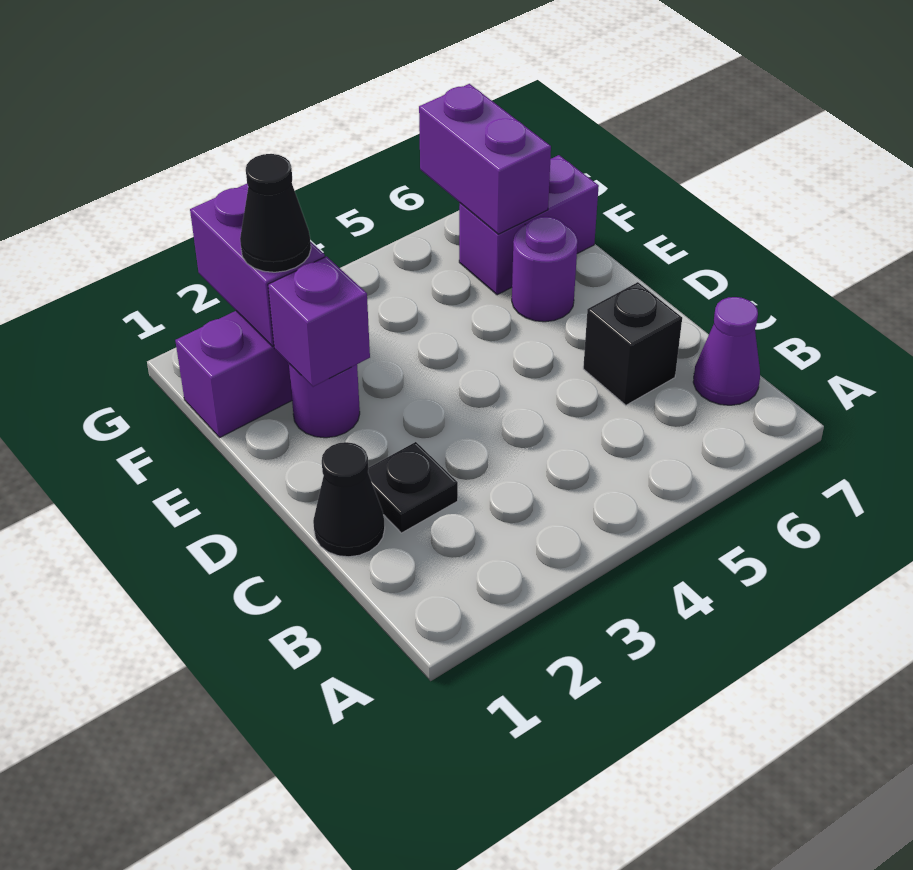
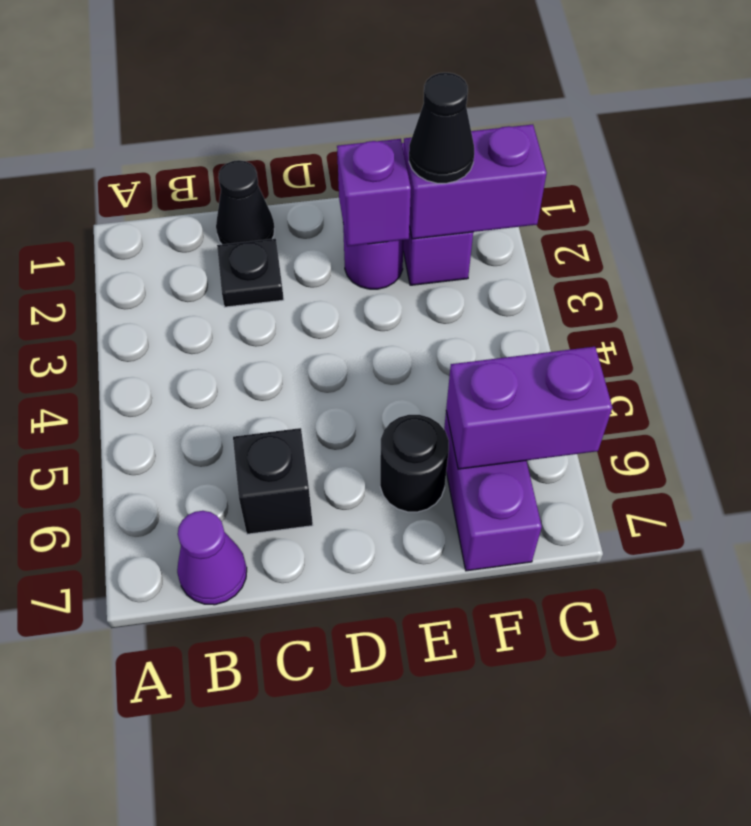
purple round brick E6 level 1 -> black round brick E6 level 1

